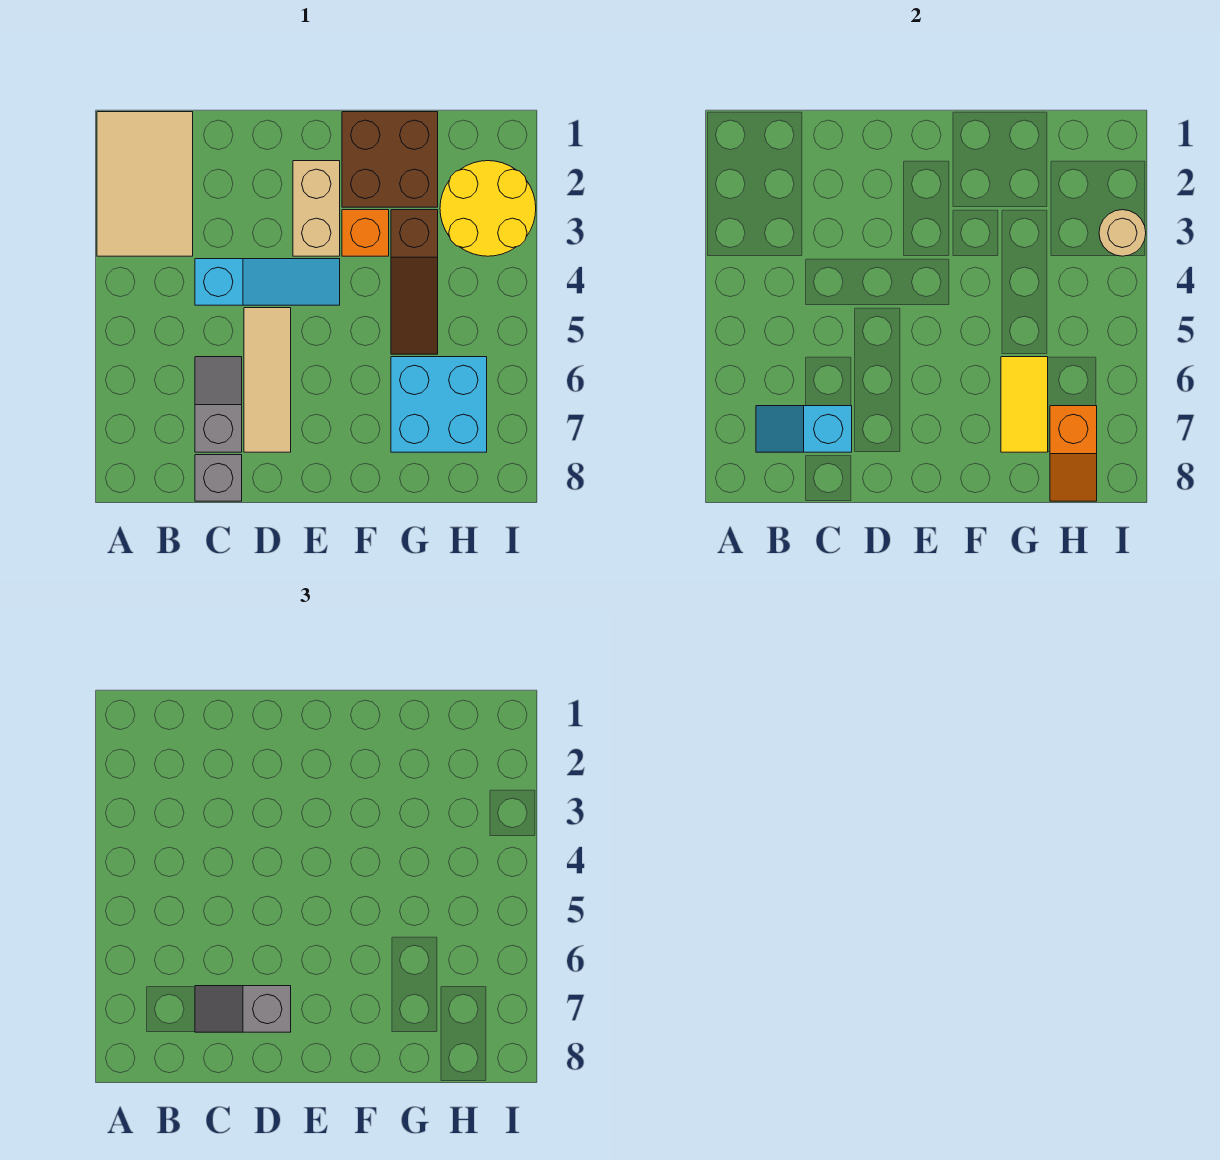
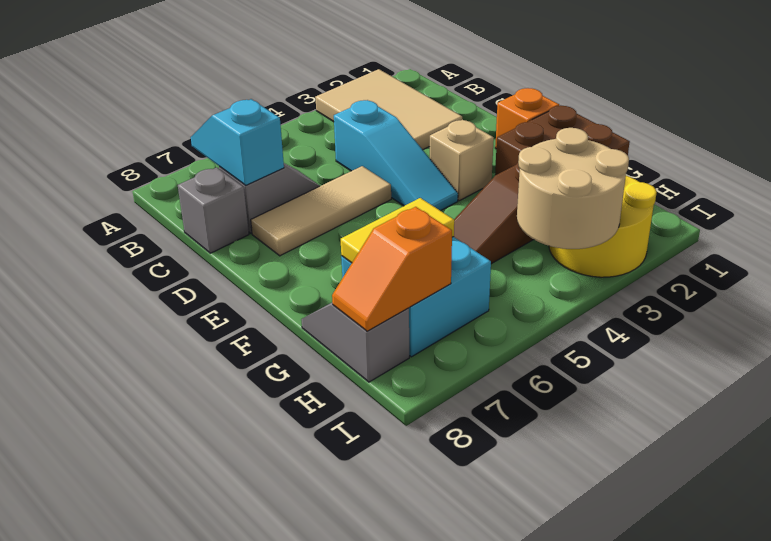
tan tile A1:B3 level 1 -> tan tile A2:C3 level 1
grey slope C7:D7 level 3 top D -> grey slope G8:H8 level 1 top H
tan brick E2:E3 level 1 -> tan brick E3 level 1
orange brick F3 level 1 -> orange brick E1 level 1
tan round brick I3 level 2 -> tan round brick H3:I4 level 2

